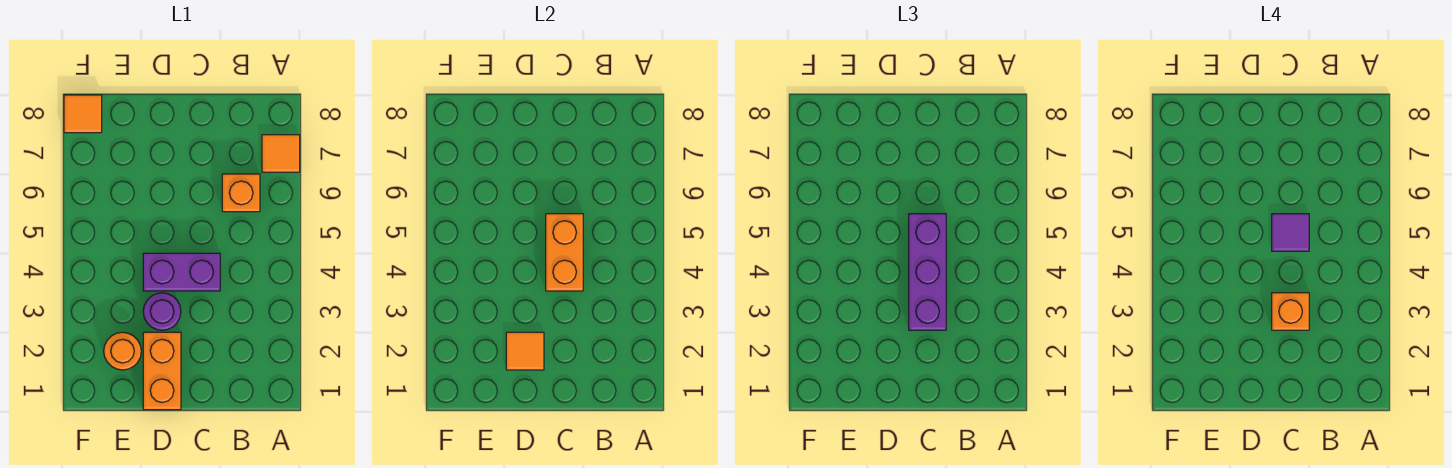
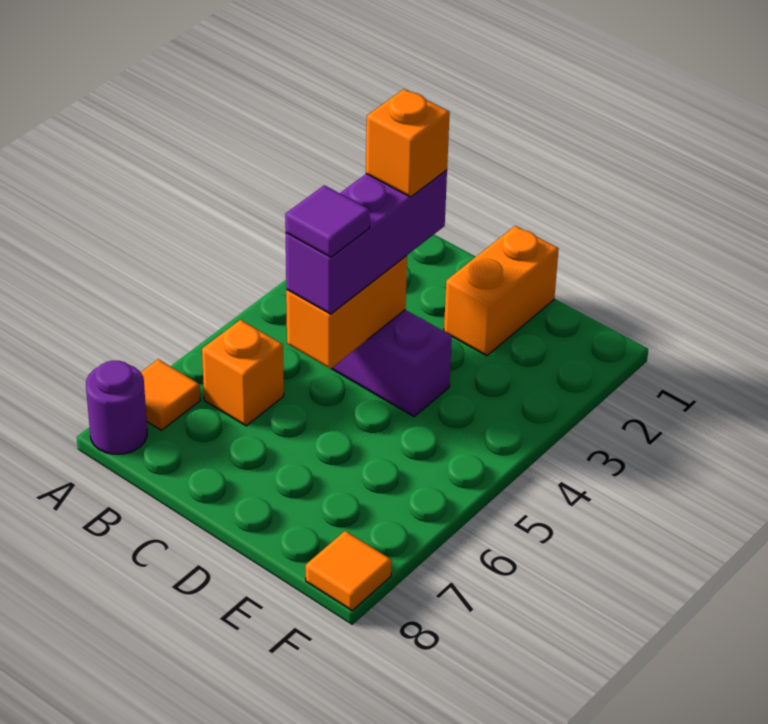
orange tile D2 level 2 -> none
purple round brick D3 level 1 -> purple round brick A8 level 1
orange round brick E2 level 1 -> none

